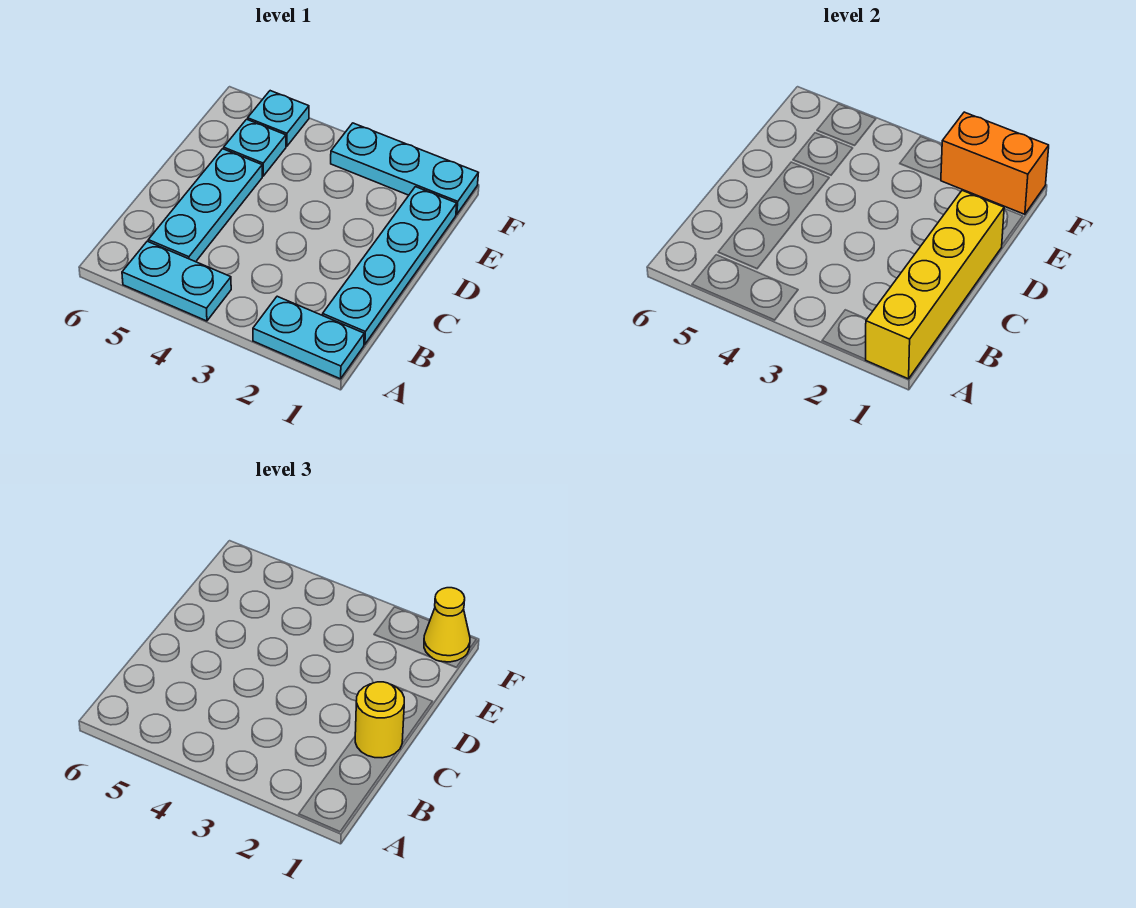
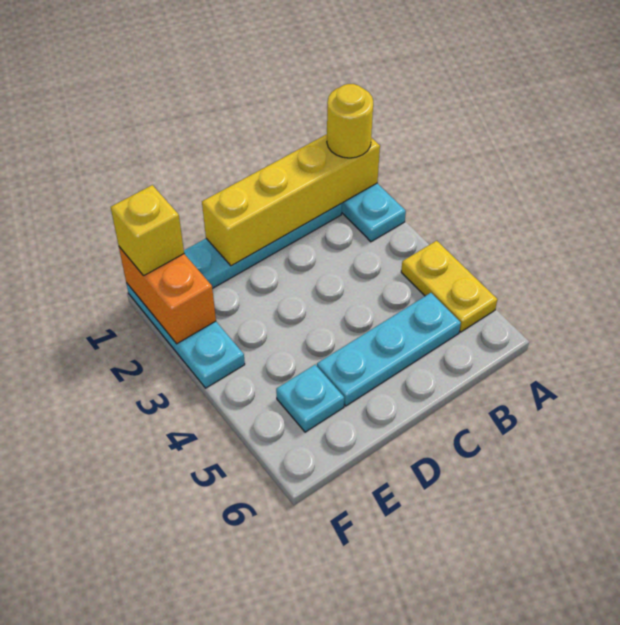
cyan plate A4:A5 level 1 -> yellow plate A4:A5 level 1
yellow round brick C1 level 3 -> yellow round brick A1 level 3
yellow cone F1 level 3 -> yellow brick F1 level 3
cyan plate F5 level 1 -> none

